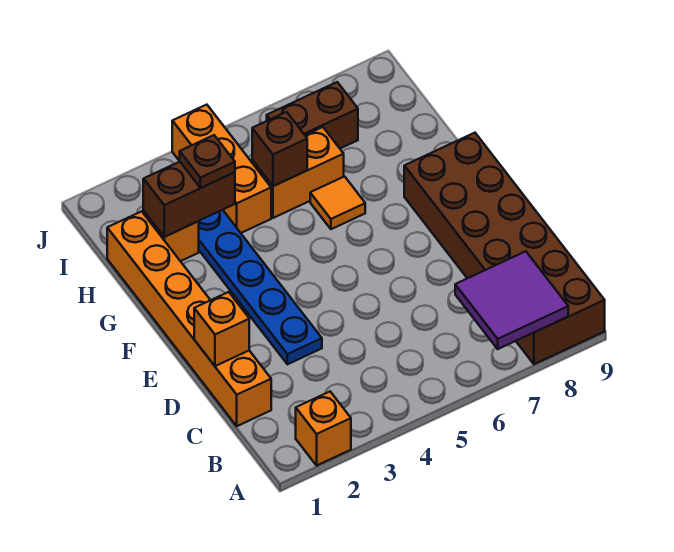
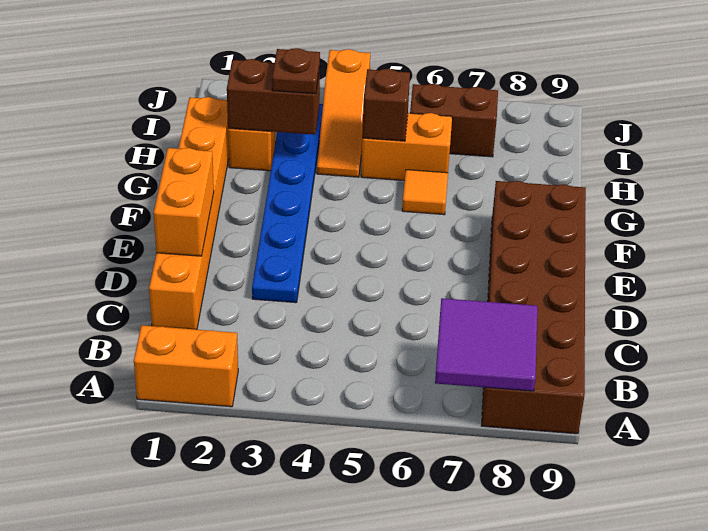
orange brick A2 level 1 -> orange brick A1:A2 level 1
orange brick D1 level 2 -> orange brick D1:E1 level 2
orange brick H4:J4 level 1 -> orange slope H4:J4 level 1 top J

